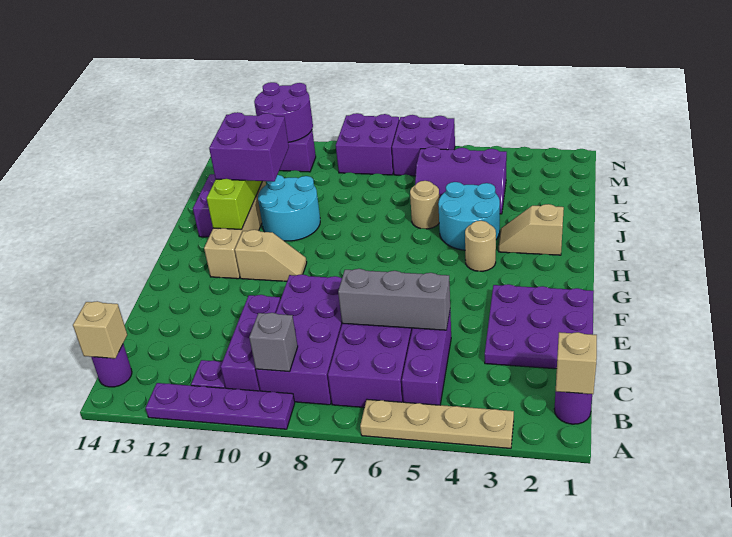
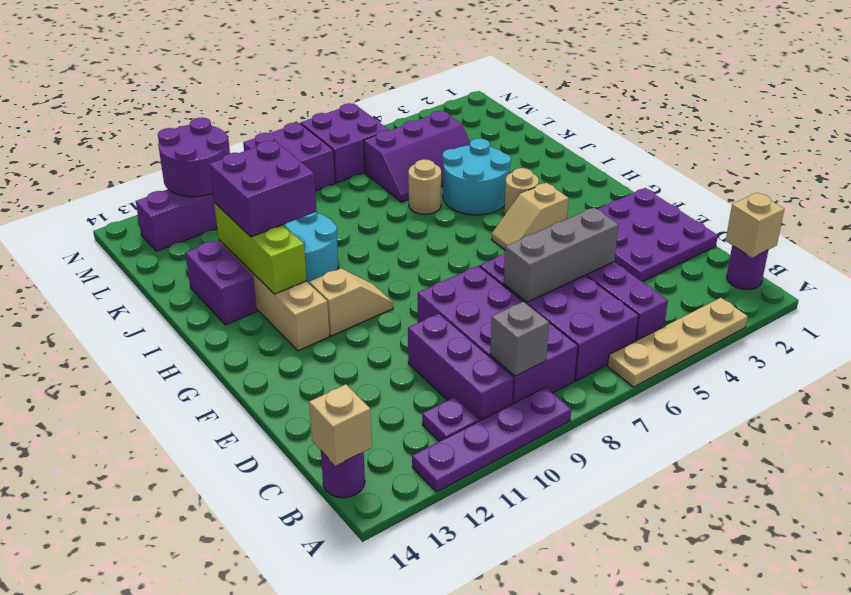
tan slope I2:I3 level 1 top 2 -> tan slope G4:G5 level 1 top 4

